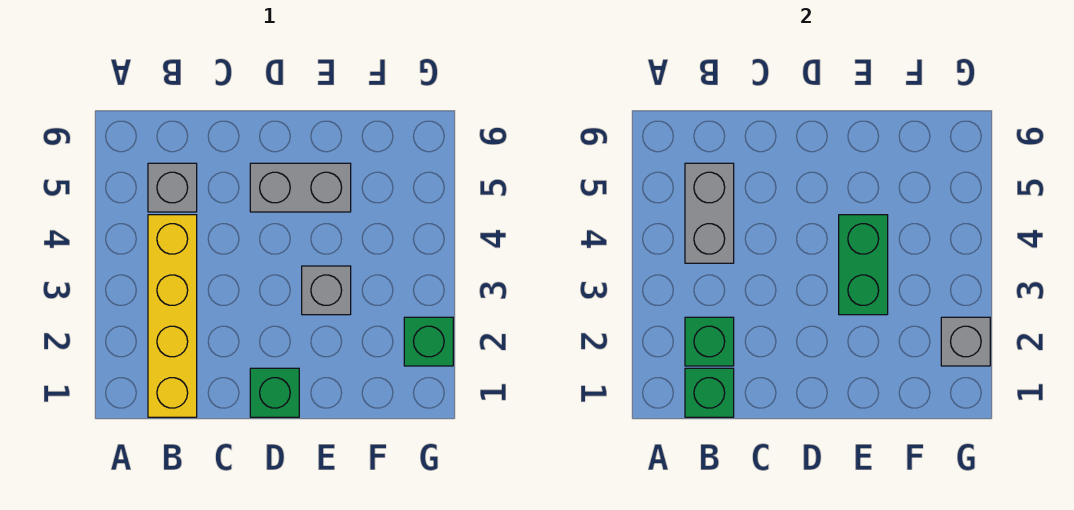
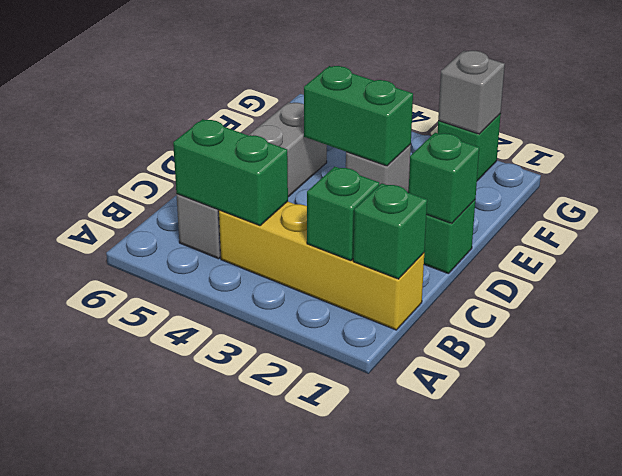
grey brick B4:B5 level 2 -> green brick B4:B5 level 2
none -> green brick D1 level 2

